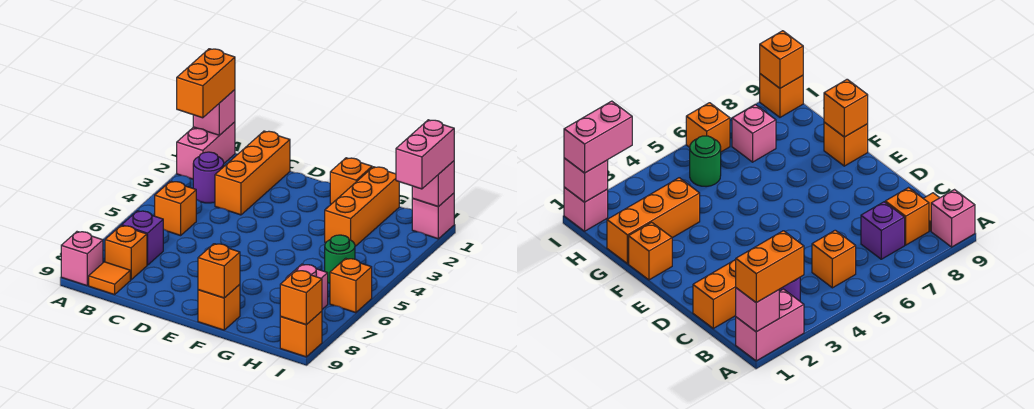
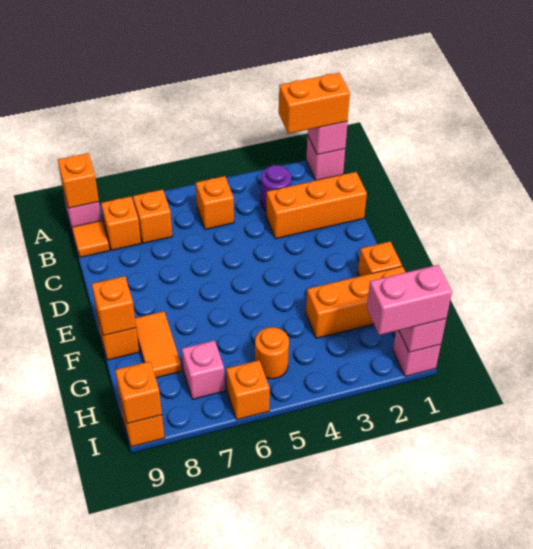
pink brick A1:A2 level 1 -> pink brick A1 level 1
none -> orange brick A9 level 2
purple brick B7 level 1 -> orange brick B7 level 1
none -> orange tile F8:G8 level 1
green round brick H5 level 1 -> orange round brick H5 level 1

